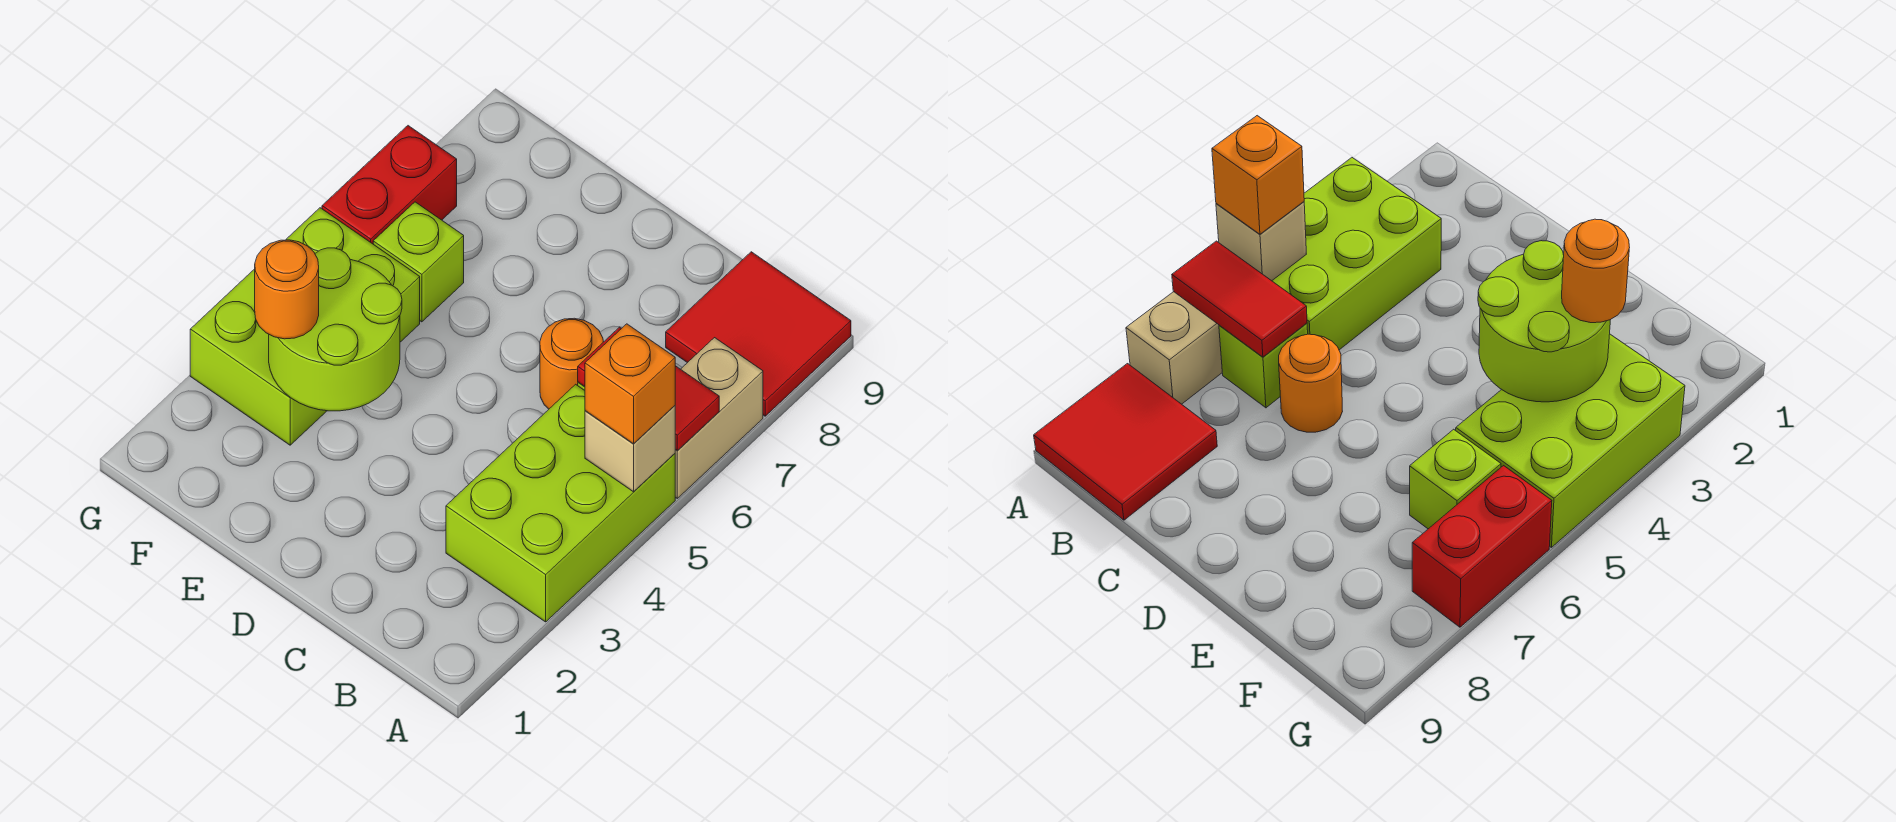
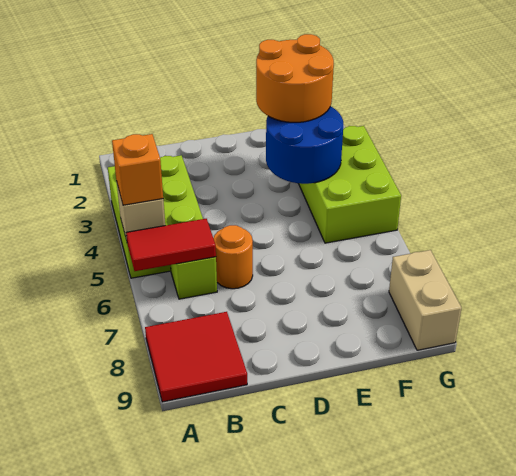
tan brick A6:A7 level 1 -> tan brick G8:G9 level 1
lime round brick E3:F4 level 2 -> blue round brick E3:F4 level 2
orange round brick F3 level 3 -> orange round brick E2:F3 level 3
lime brick F6 level 1 -> none
red brick G6:G7 level 1 -> none

